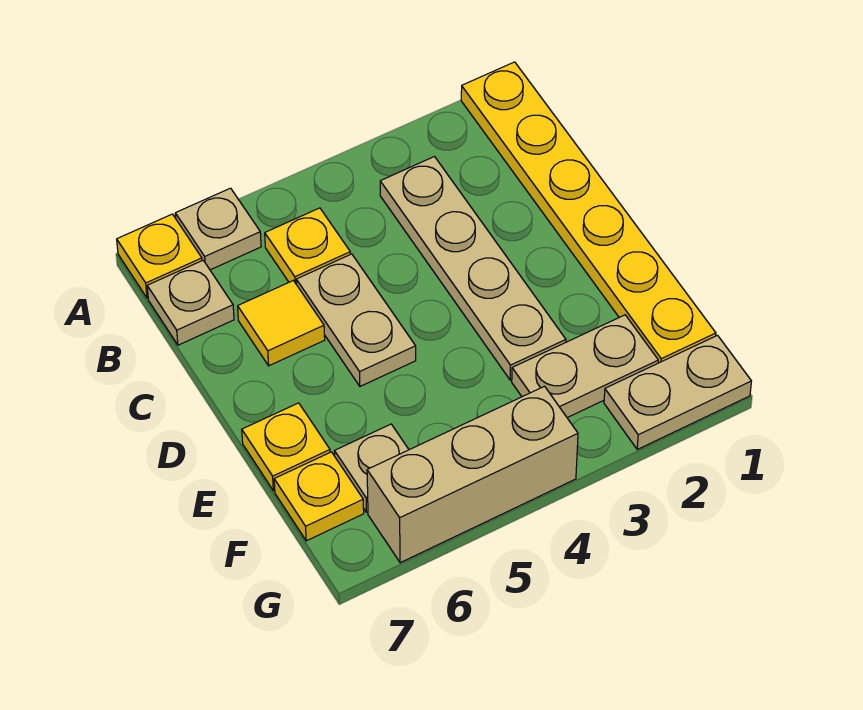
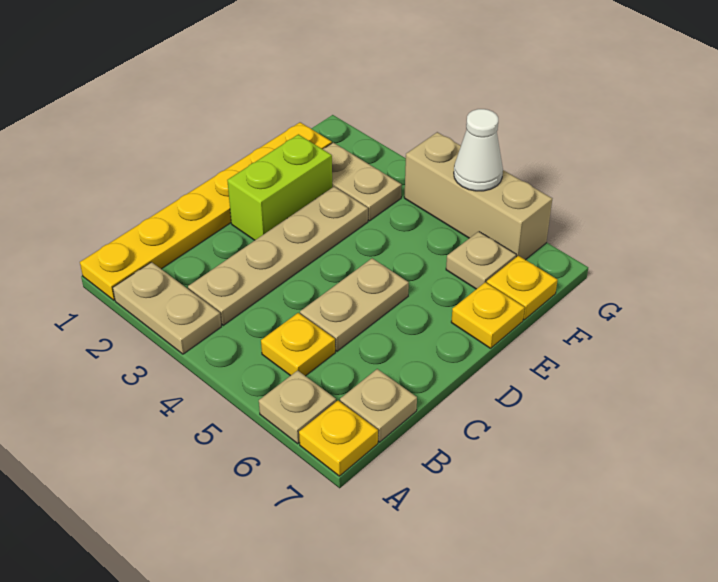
yellow tile C6 level 1 -> none
none -> lime brick D2:E2 level 1
tan plate G1:G2 level 1 -> tan plate A2:A3 level 1
none -> white cone G5 level 2

